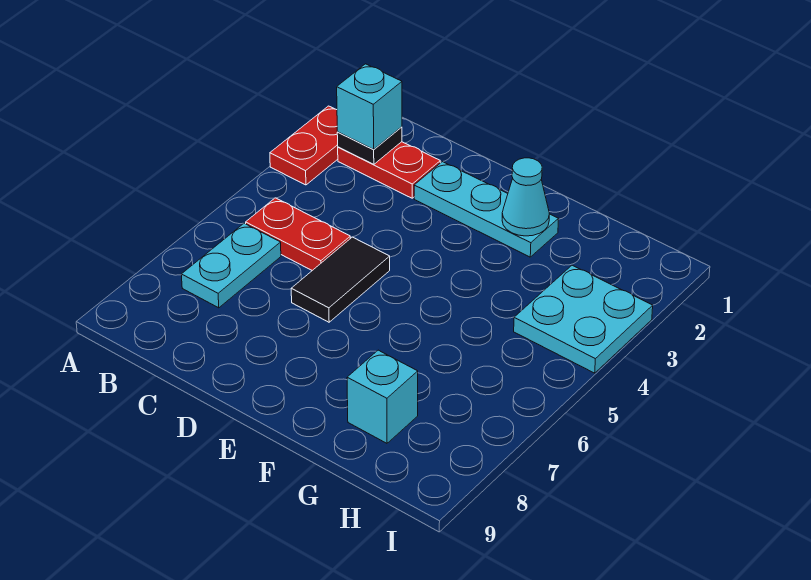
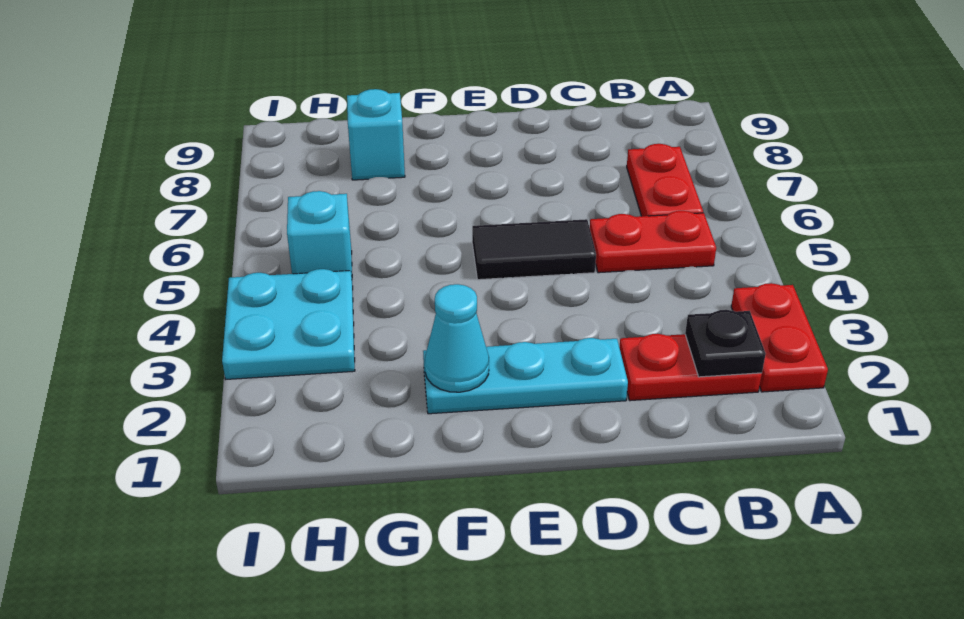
cyan brick B2 level 3 -> cyan brick H5 level 1
cyan plate B6:B7 level 1 -> red plate B6:B7 level 1
black tile D5:D6 level 1 -> black tile D5:E5 level 1

